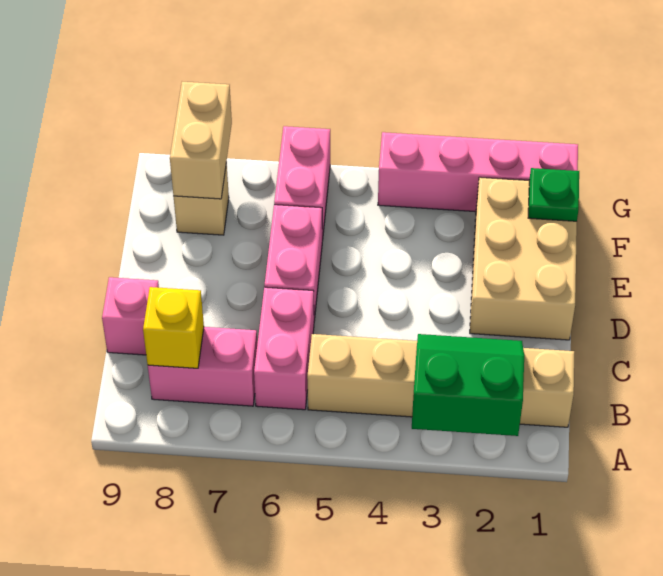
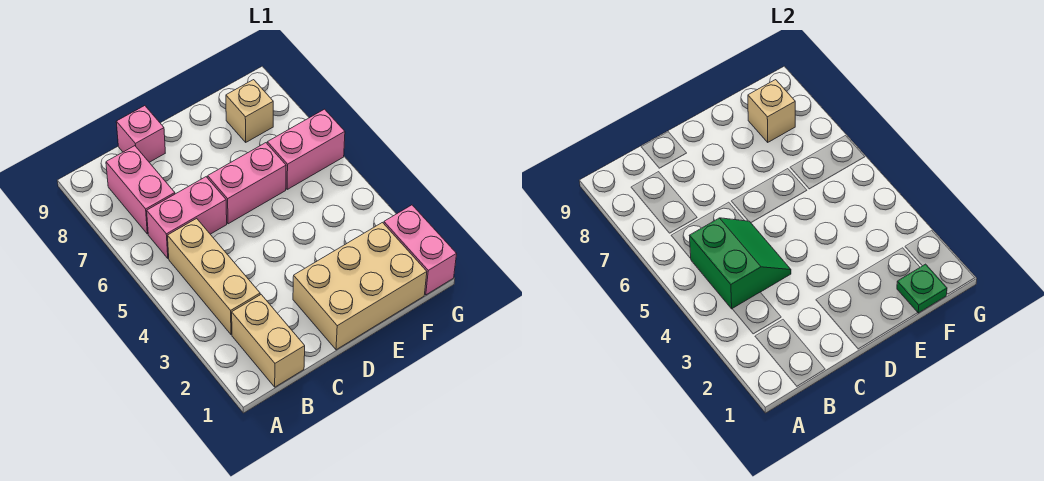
green slope A2:B3 level 2 top A -> green slope B4:C5 level 2 top B
yellow brick B8 level 2 -> none
tan brick F8:G8 level 2 -> tan brick F8 level 2
pink brick G1:G4 level 1 -> pink brick G1:G2 level 1

